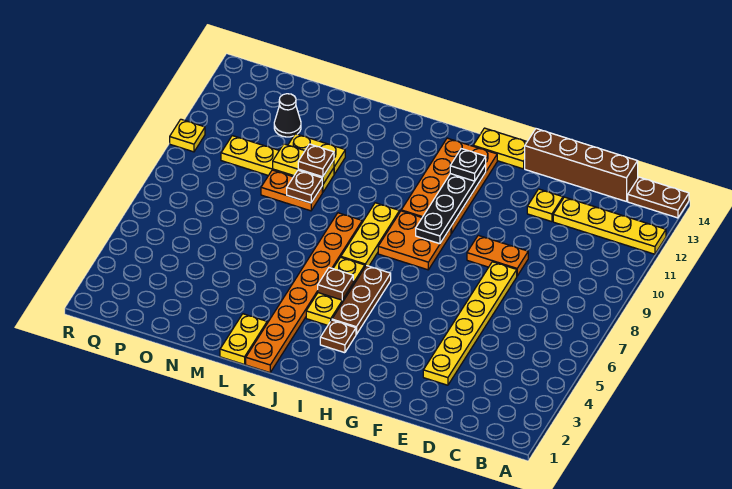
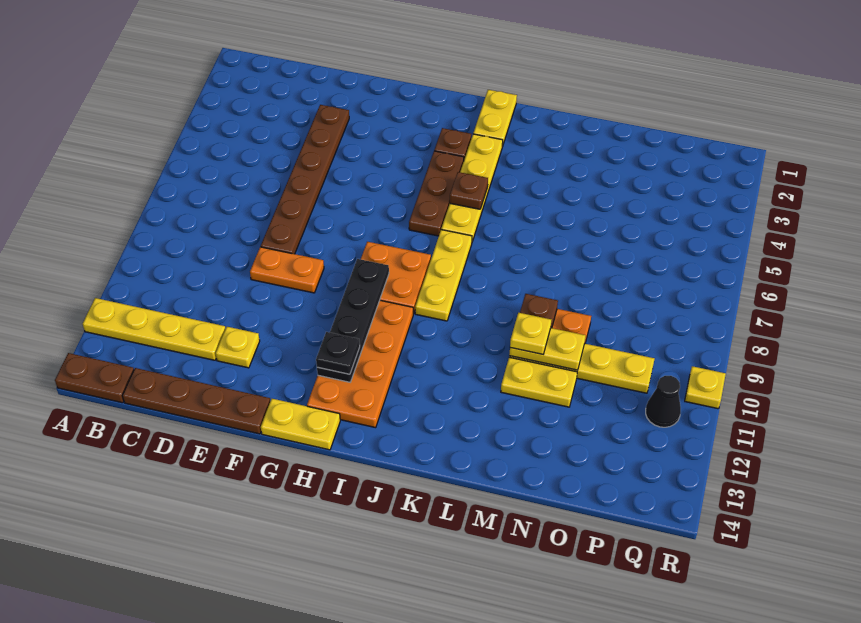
brown brick C14:F14 level 1 -> brown plate C14:F14 level 1
yellow plate E3:E8 level 1 -> brown plate E3:E8 level 1
yellow plate J4:J6 level 1 -> yellow plate J3:J6 level 1
orange plate K1:K8 level 1 -> none
yellow plate L1:L2 level 1 -> yellow plate J1:J2 level 1
brown plate M10 level 3 -> yellow plate M10 level 3
black cone O12 level 1 -> black cone Q11 level 1

